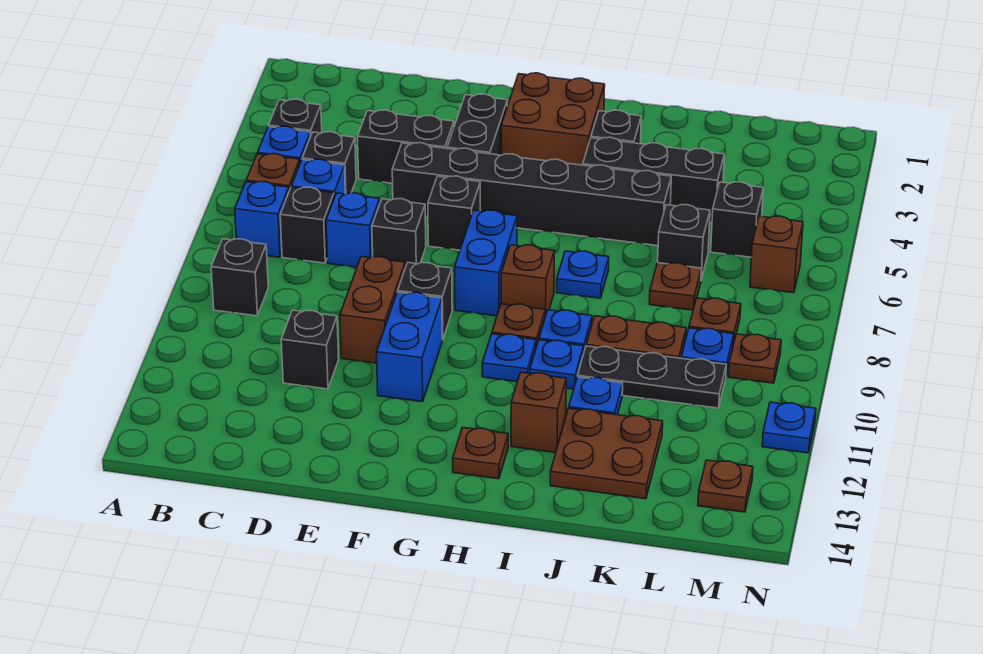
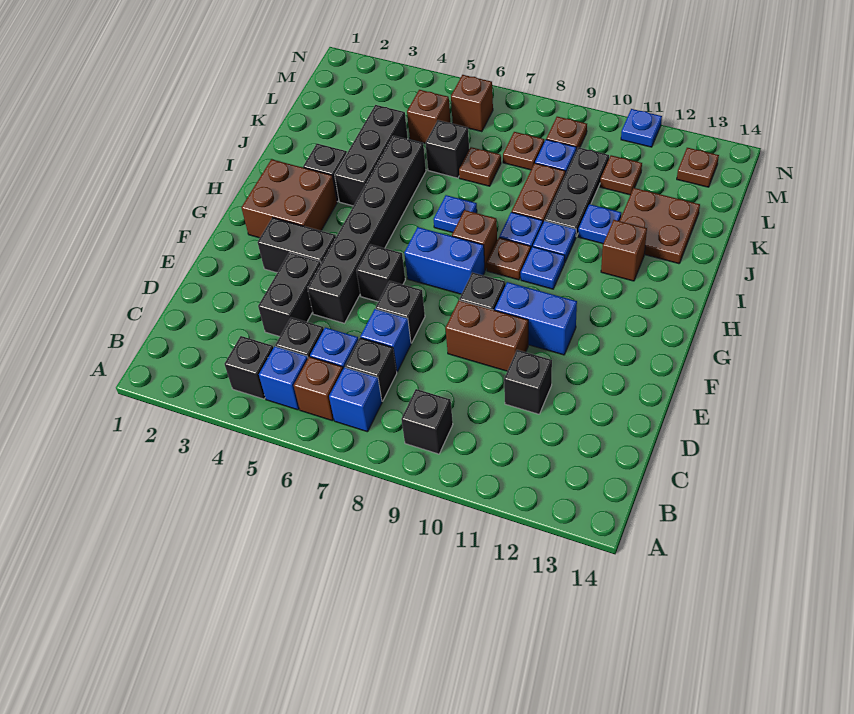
brown plate H13 level 1 -> brown plate L11 level 1
black brick L5 level 1 -> brown brick L5 level 1

